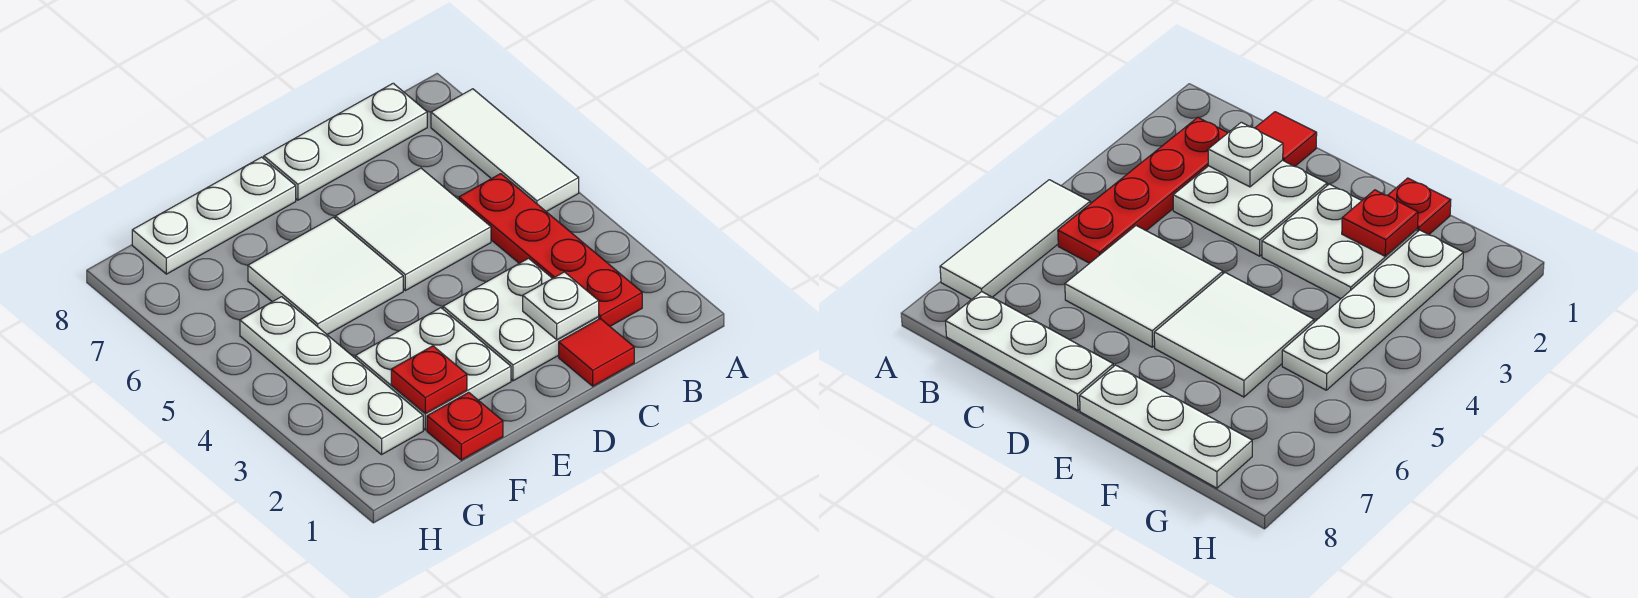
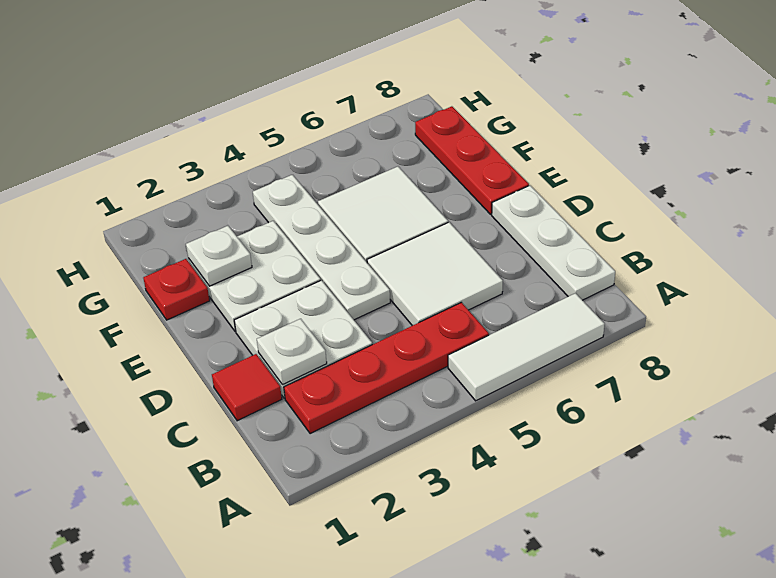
white plate E8:G8 level 1 -> red plate E8:G8 level 1
red plate F2 level 2 -> white plate F2 level 2
white plate G2:G5 level 1 -> white plate D4:G4 level 1

